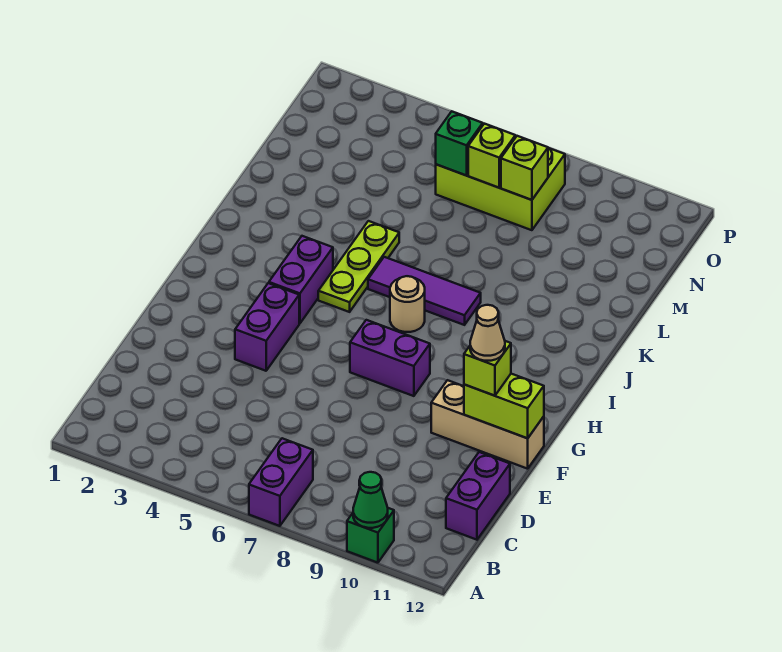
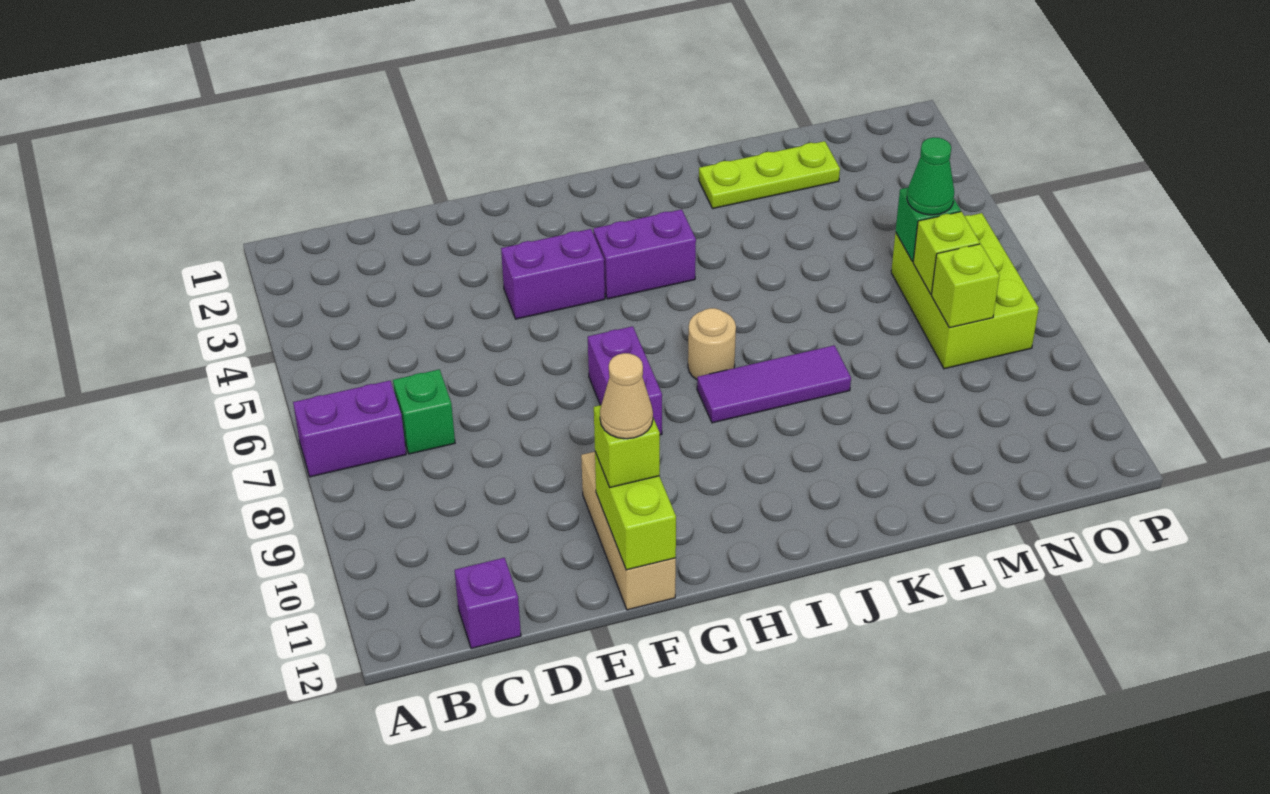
green brick A10 level 1 -> green brick C7 level 1
green cone A10 level 2 -> green cone N6 level 3
purple brick C12:D12 level 1 -> purple brick C12 level 1
lime plate I5:K5 level 1 -> lime plate K2:M2 level 1
purple tile J6:J8 level 1 -> purple tile I8:K8 level 1

